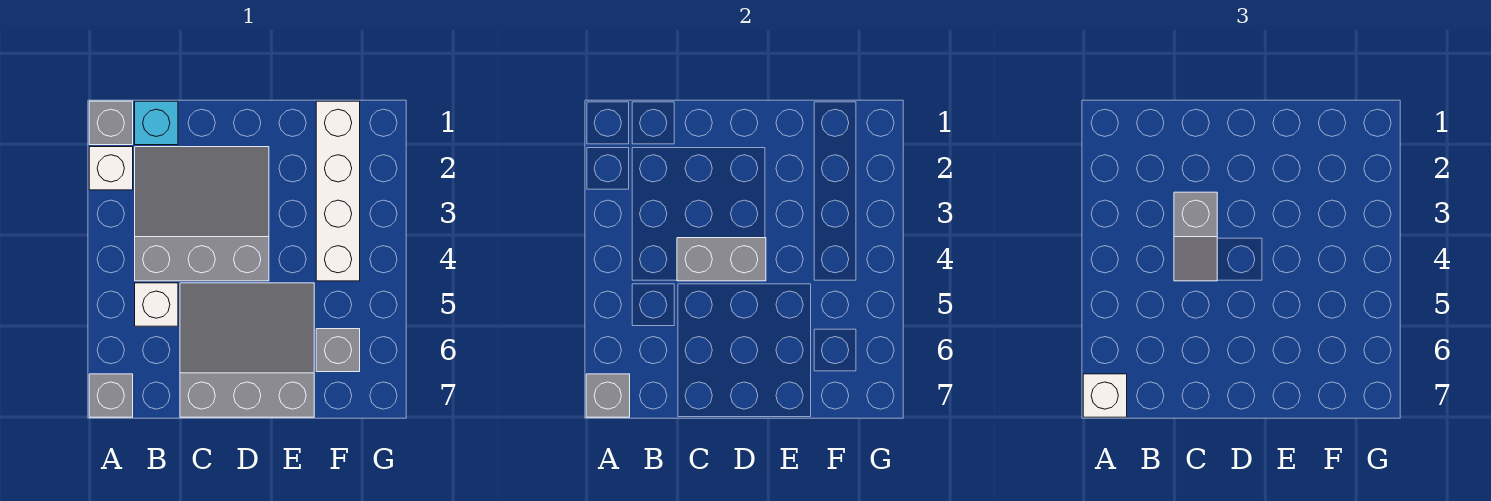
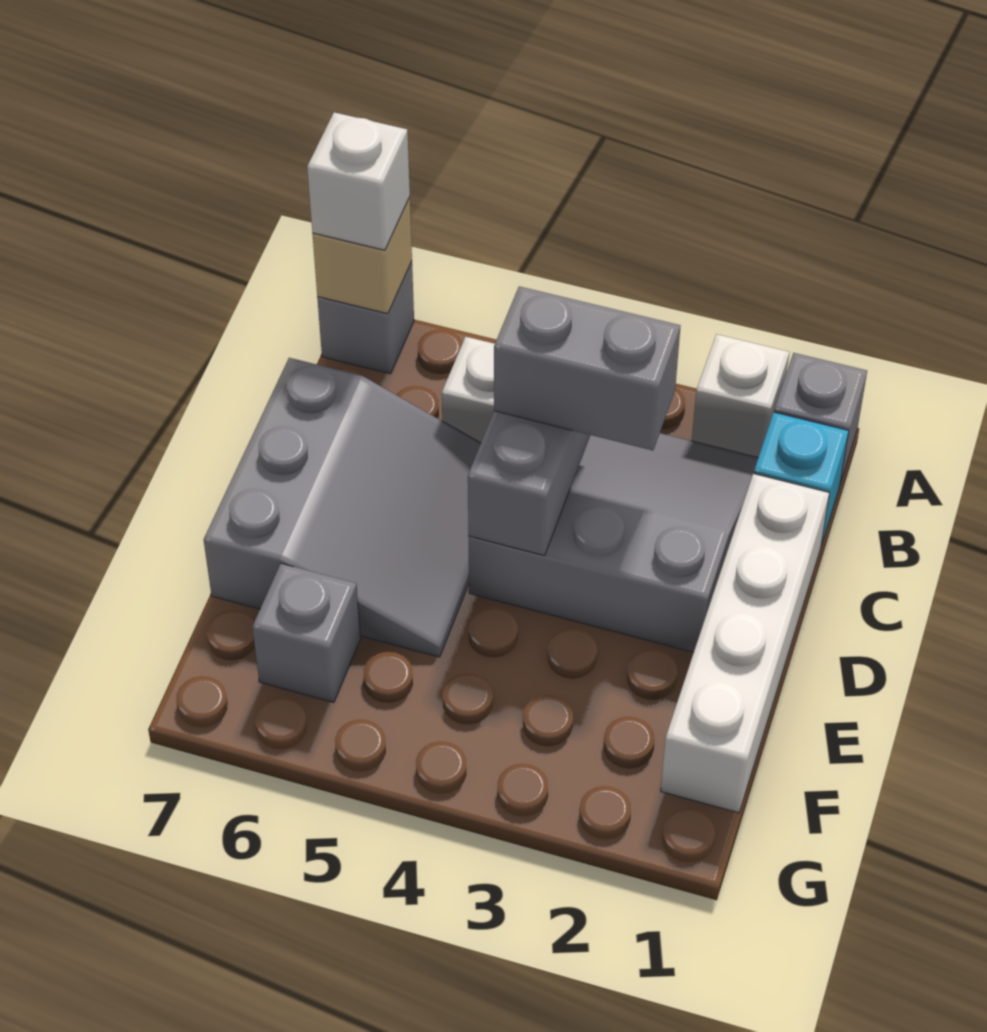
grey brick A7 level 2 -> tan brick A7 level 2
grey slope B2:D4 level 1 top 4 -> grey slope B2:D4 level 1 top D
grey slope C3:C4 level 3 top 3 -> grey brick C3:C4 level 3
white brick F1:F4 level 1 -> white brick C1:F1 level 1

